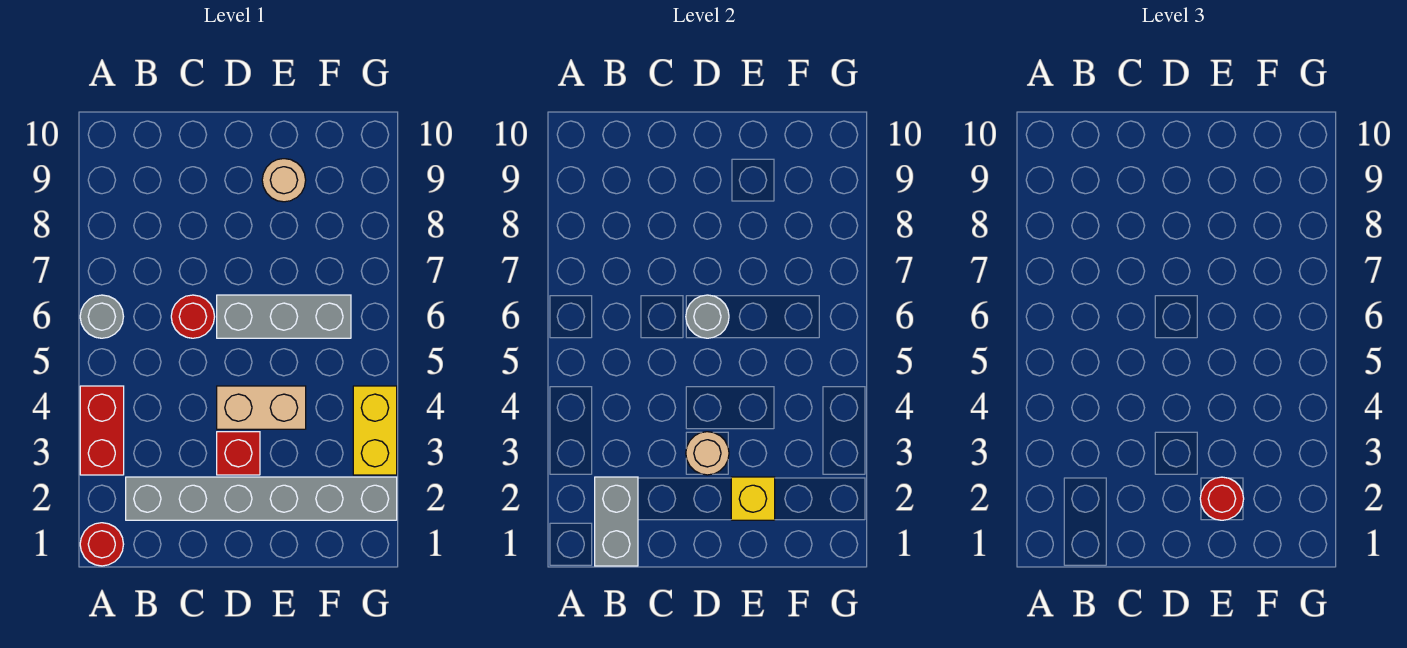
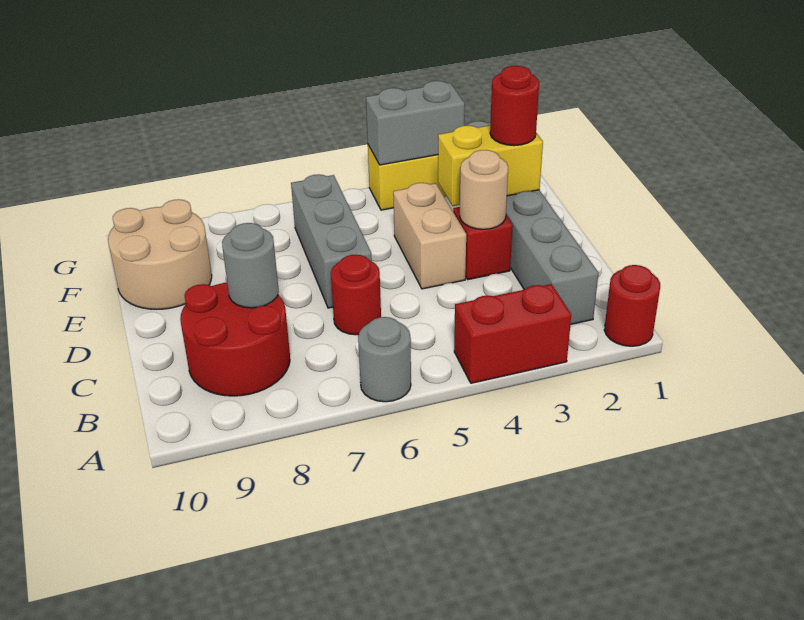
grey brick B1:B2 level 2 -> grey brick G3:G4 level 2
none -> red round brick B8:C9 level 1
grey round brick D6 level 2 -> grey round brick C8 level 2
yellow brick E2 level 2 -> yellow brick E2:E3 level 2
tan round brick E9 level 1 -> tan round brick E9:F10 level 1

